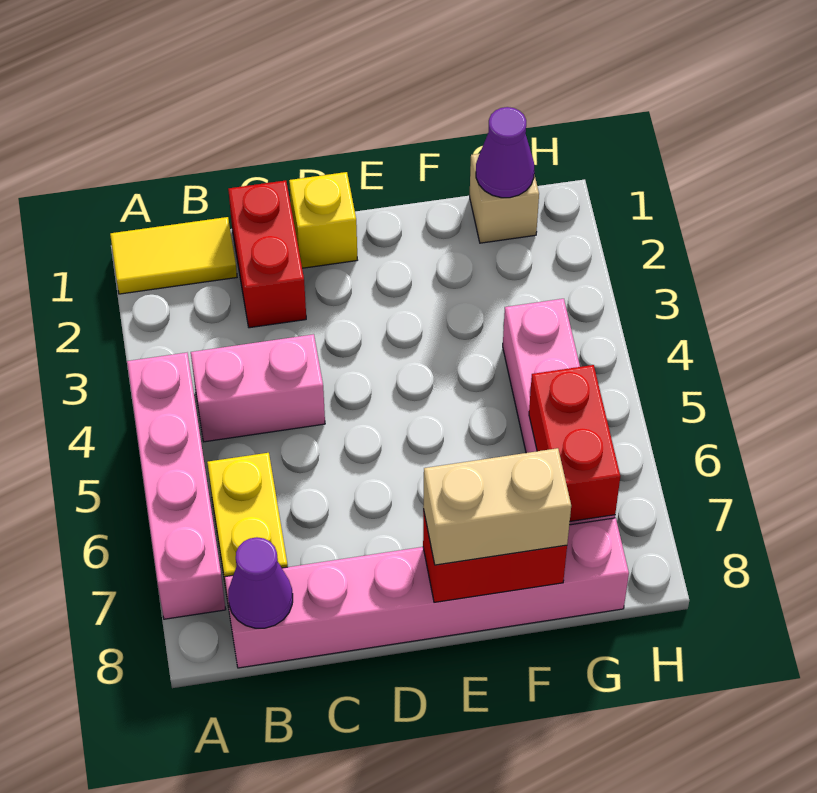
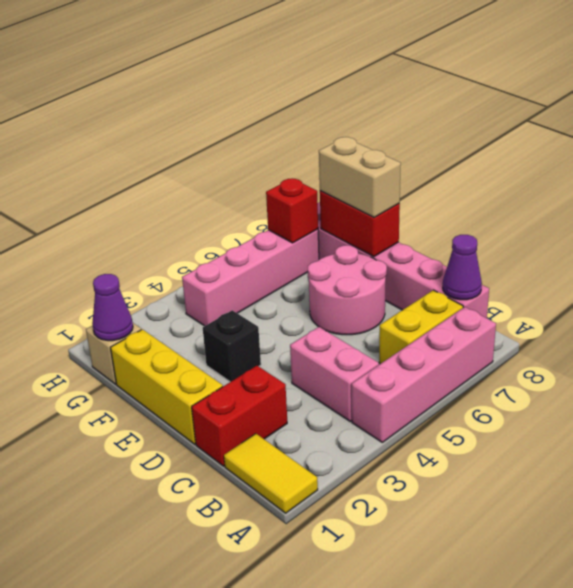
yellow brick D1 level 1 -> yellow brick D1:F1 level 1
none -> pink round brick D6:E7 level 1
none -> black brick E3 level 1
red brick G6:G7 level 2 -> red brick G7 level 2

